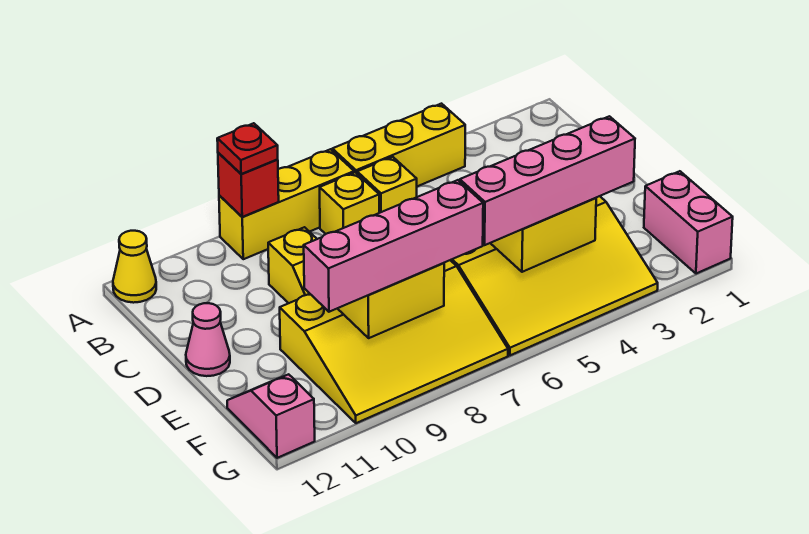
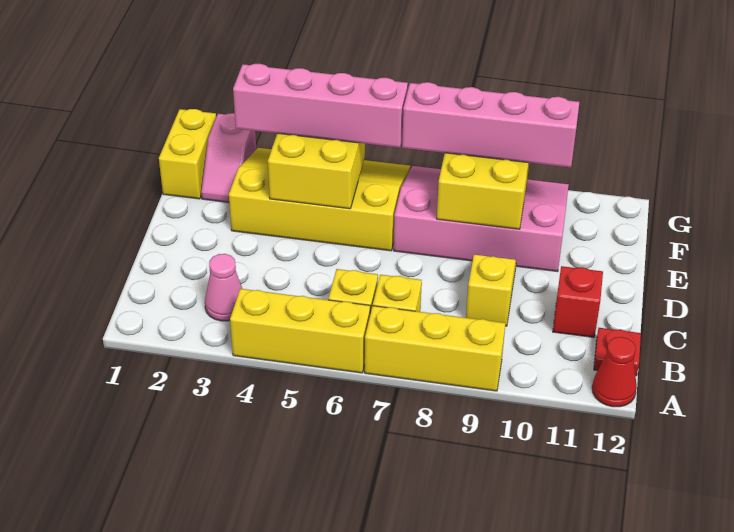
red brick A9 level 2 -> red brick C11 level 1
red plate A9 level 3 -> red plate B12 level 1
yellow cone A12 level 1 -> red cone A12 level 1
pink cone D12 level 1 -> pink cone B3 level 1
yellow slope E7:G10 level 1 top E -> pink slope E7:G10 level 1 top E
pink brick F1:G1 level 1 -> yellow brick F1:G1 level 1
pink slope F12:G12 level 1 top G -> pink slope F2:G2 level 1 top G

